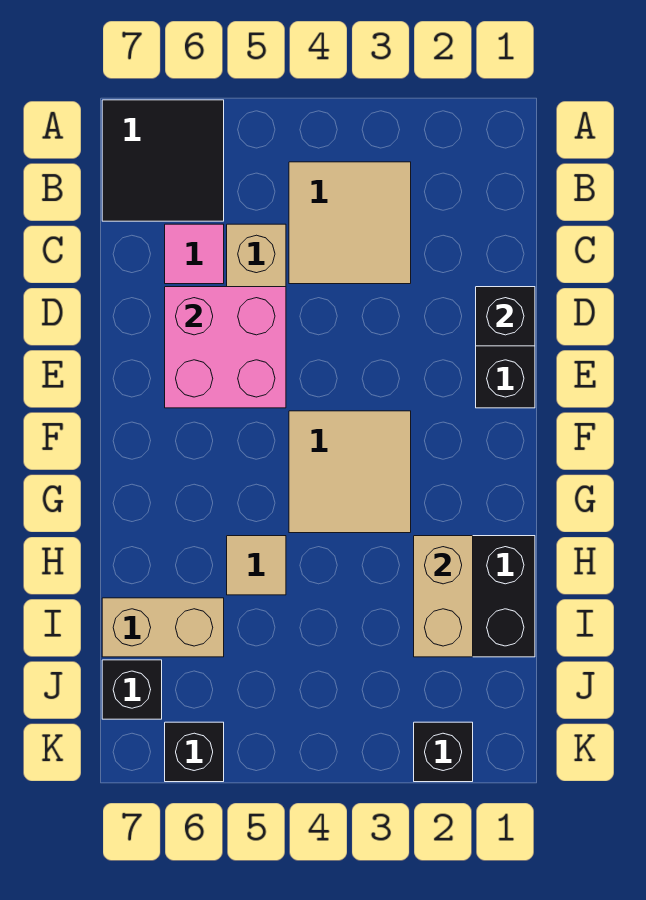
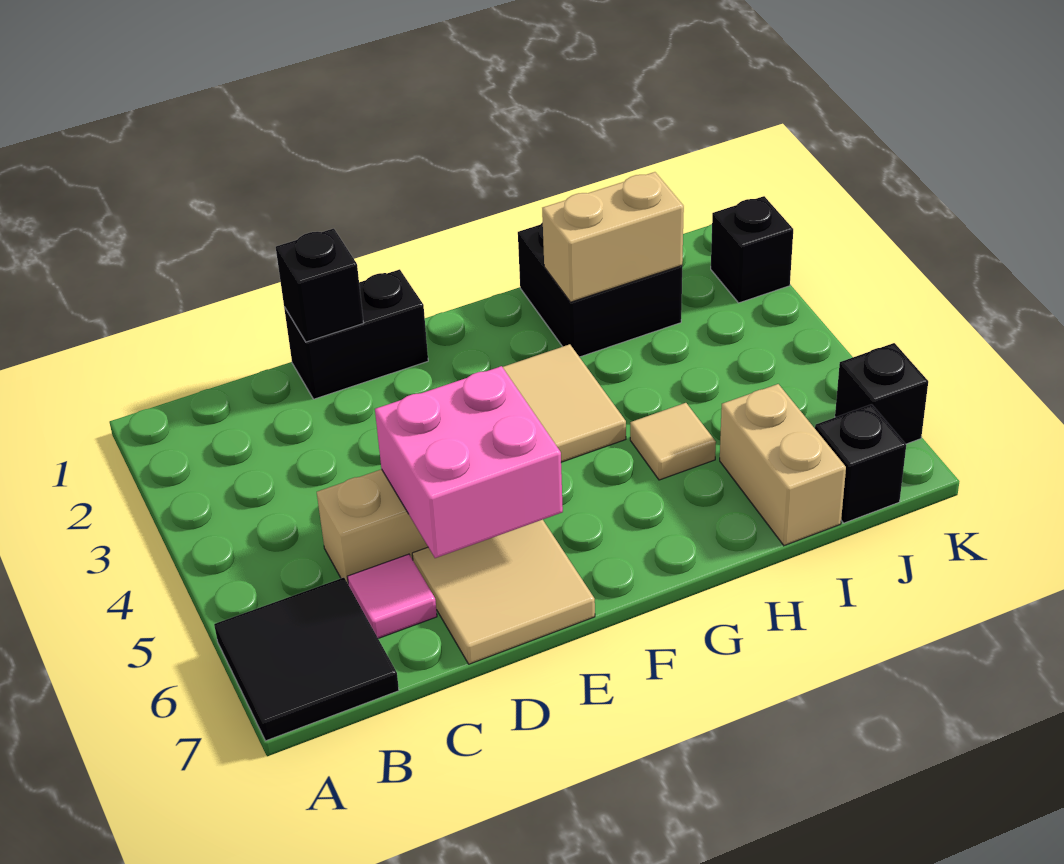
tan tile B3:C4 level 1 -> tan tile D6:E7 level 1

